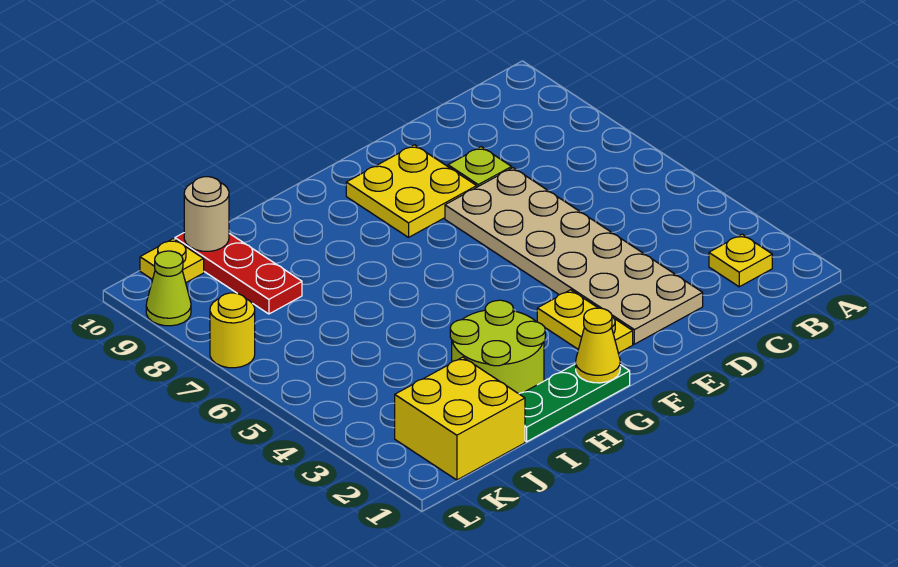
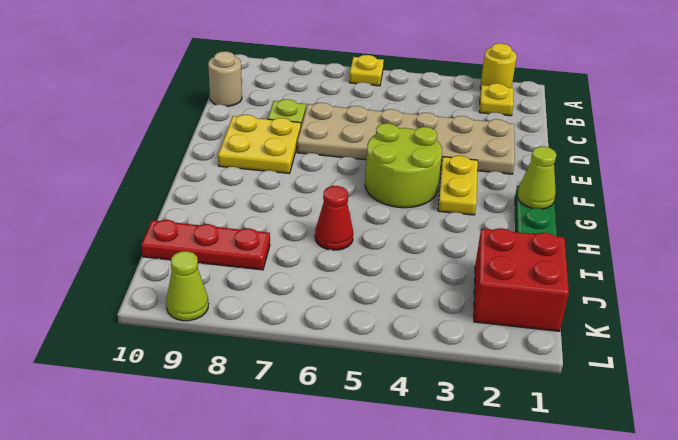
yellow plate F2:F3 level 1 -> yellow plate F3:G3 level 1
yellow cone G1 level 2 -> lime cone G1 level 2
lime round brick H2:I3 level 1 -> lime round brick F4:G5 level 1
none -> red cone I6 level 1
yellow brick J1:K2 level 1 -> red brick J1:K2 level 1
tan round brick J10 level 2 -> tan round brick C10 level 1
yellow plate K10 level 1 -> yellow plate A6 level 1
yellow round brick L7 level 1 -> yellow round brick A2 level 1

